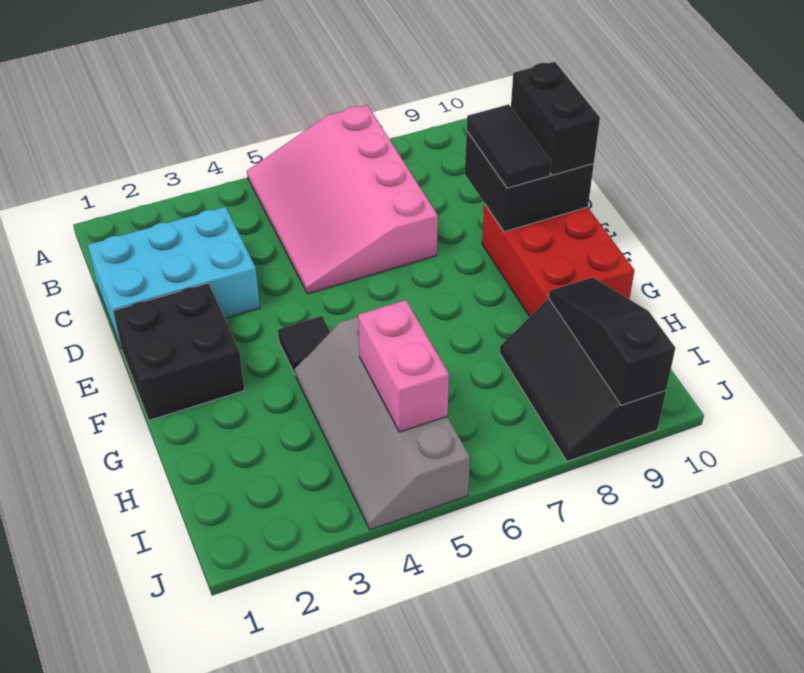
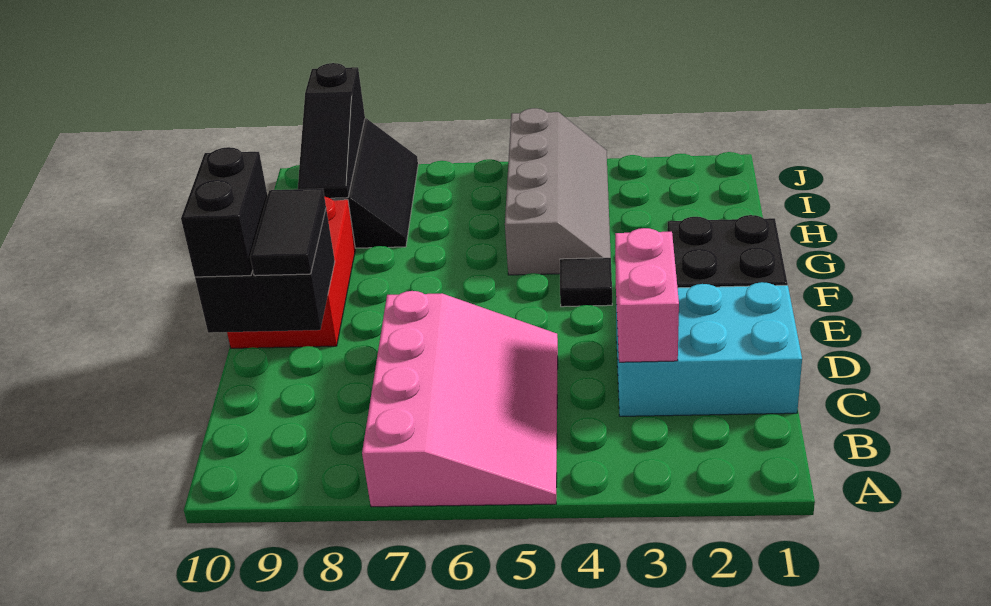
pink brick H5:I5 level 2 -> pink brick C3:D3 level 2

